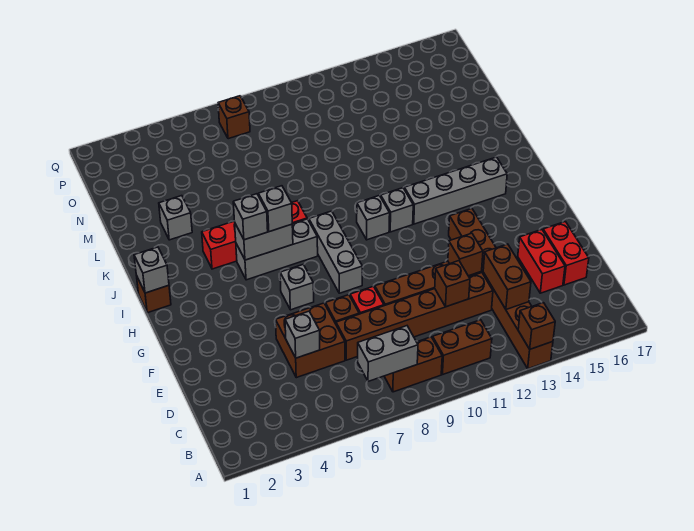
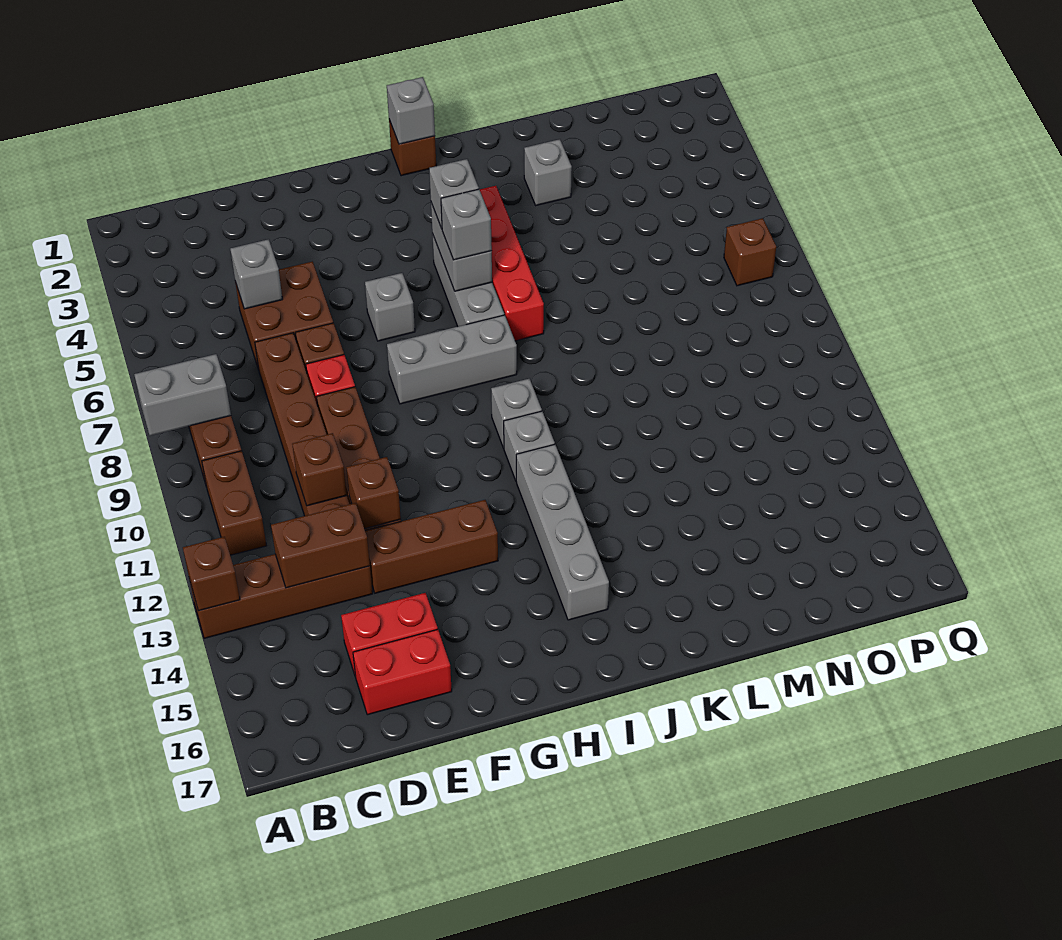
grey brick B7:B8 level 2 -> grey brick A8:B8 level 2

